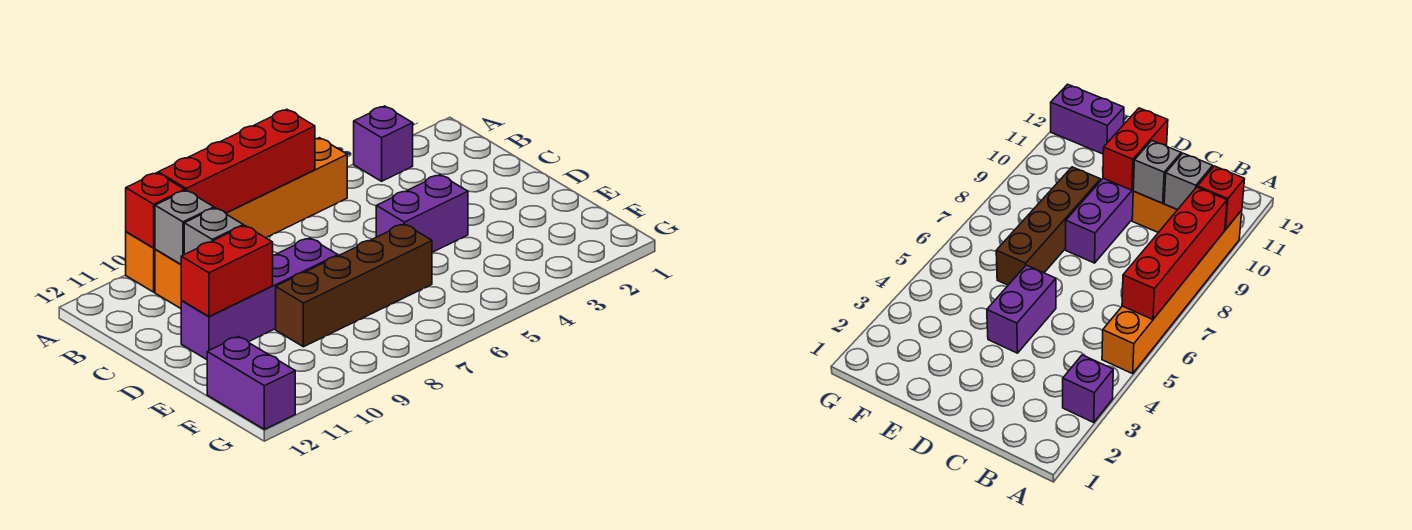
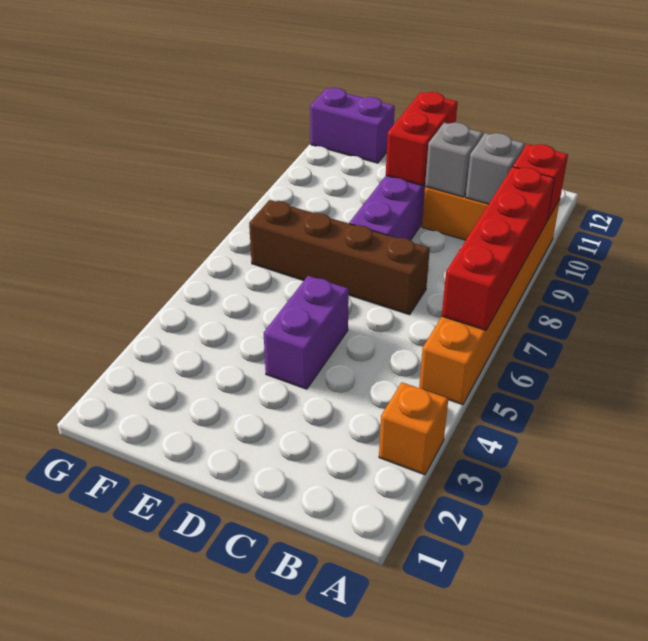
purple brick A3 level 1 -> orange brick A3 level 1
brown brick E6:E9 level 1 -> brown brick C7:F7 level 1

